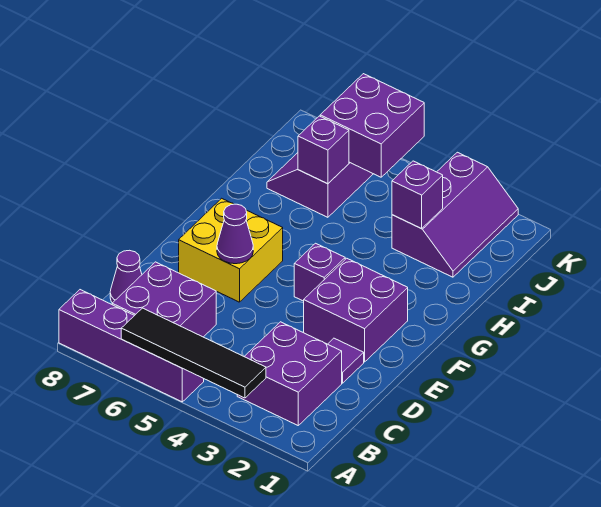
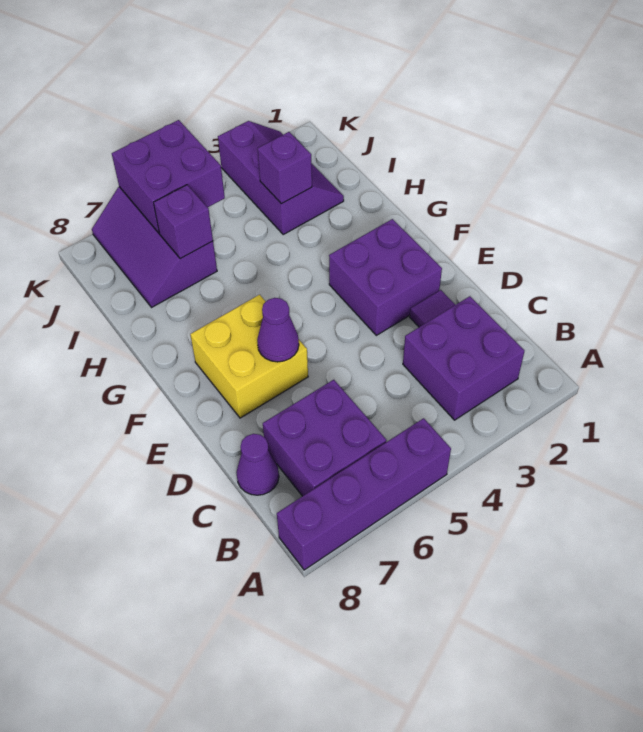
black tile A3:A6 level 2 -> none
purple brick F4 level 1 -> none

